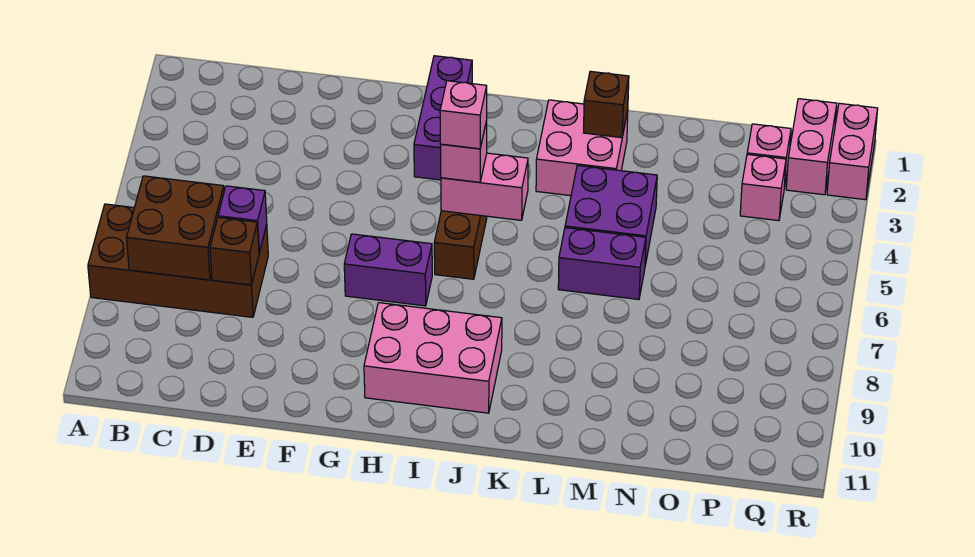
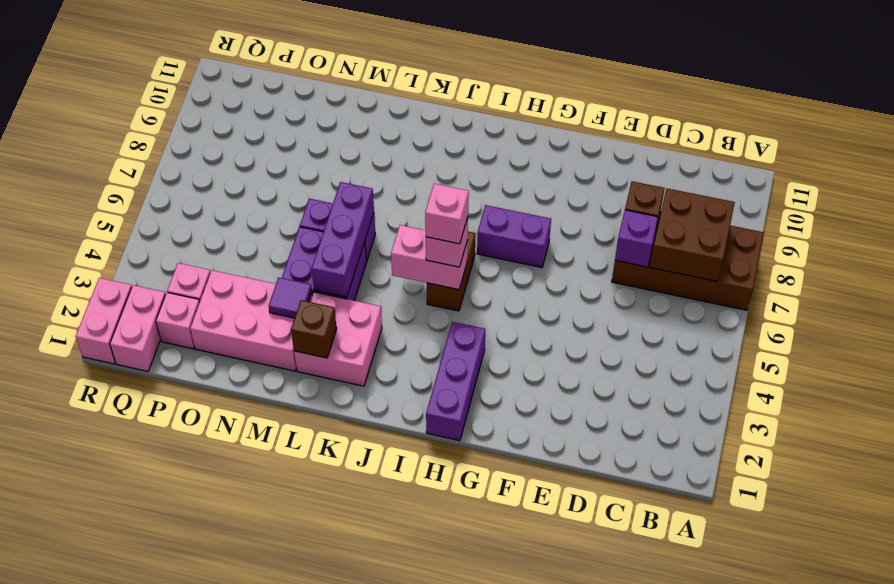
pink brick H9:J10 level 1 -> pink brick M2:O3 level 1
none -> purple brick L4:L6 level 2
none -> purple tile M3 level 2

